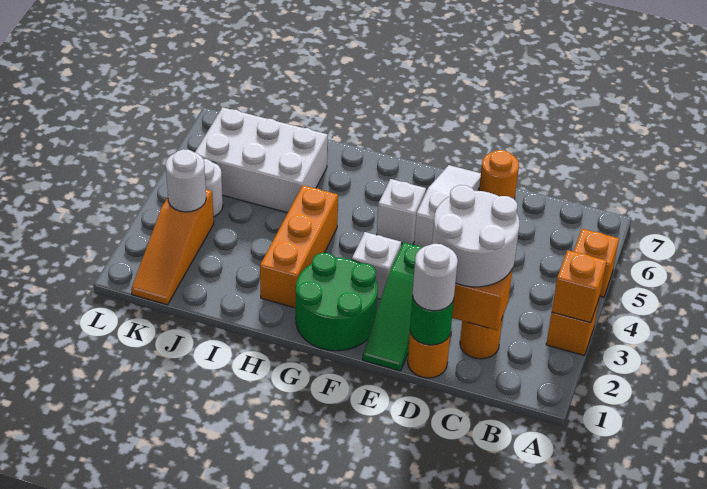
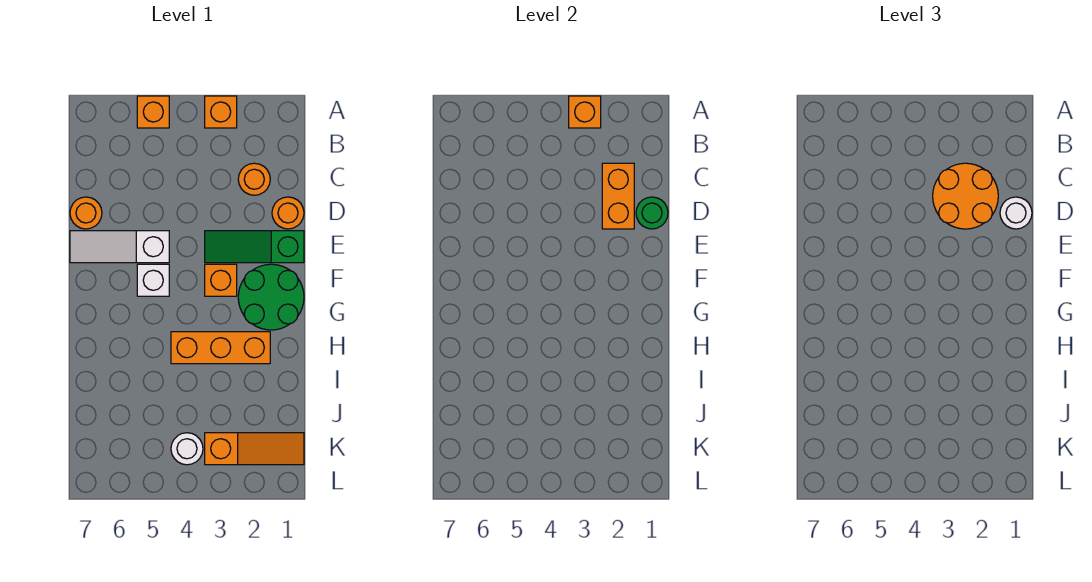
white round brick C2:D3 level 3 -> orange round brick C2:D3 level 3
green slope E1:E3 level 1 top 3 -> green slope E1:E3 level 1 top 1
white brick F3 level 1 -> orange brick F3 level 1
white brick I5:K6 level 1 -> none
white round brick K3 level 2 -> none

